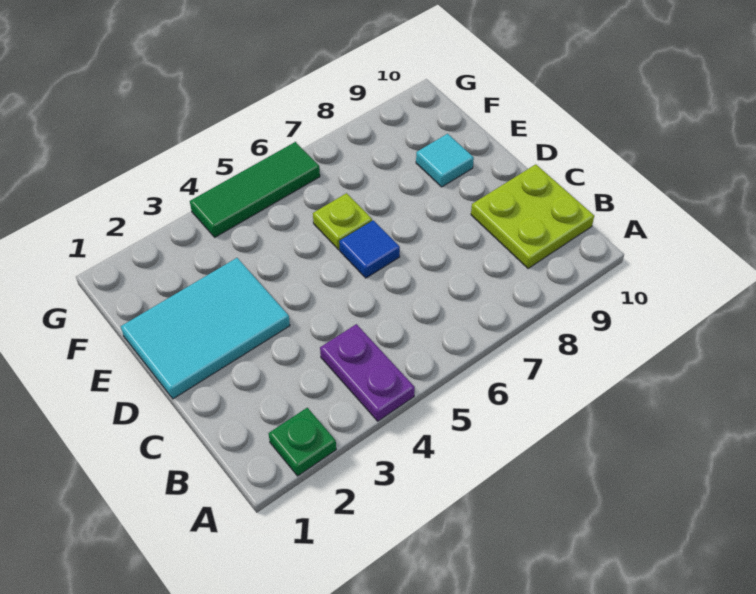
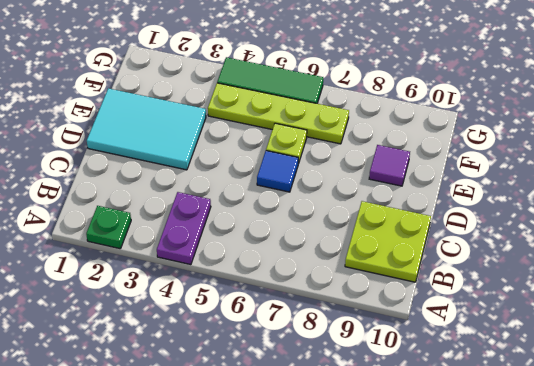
cyan tile E9 level 1 -> purple tile E9 level 1
none -> lime plate F4:F7 level 1

